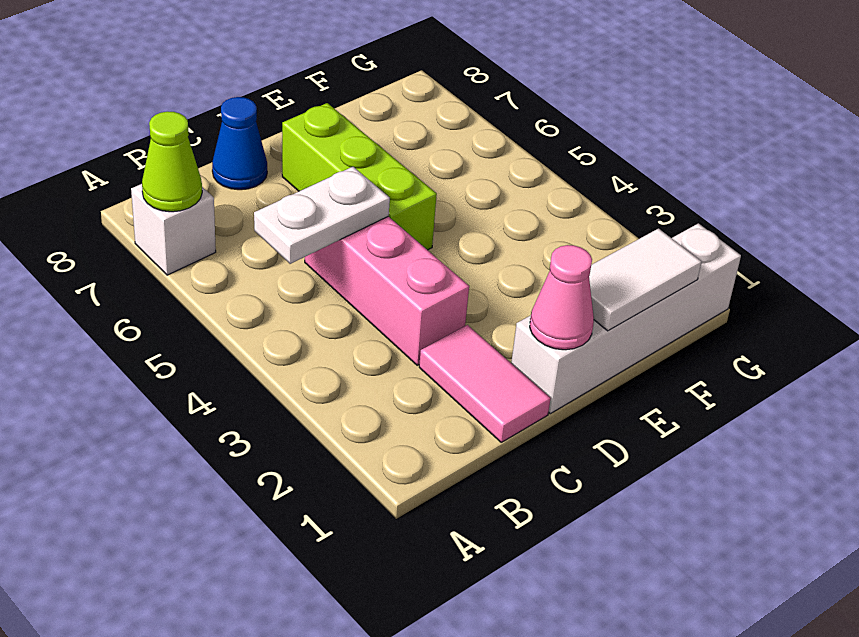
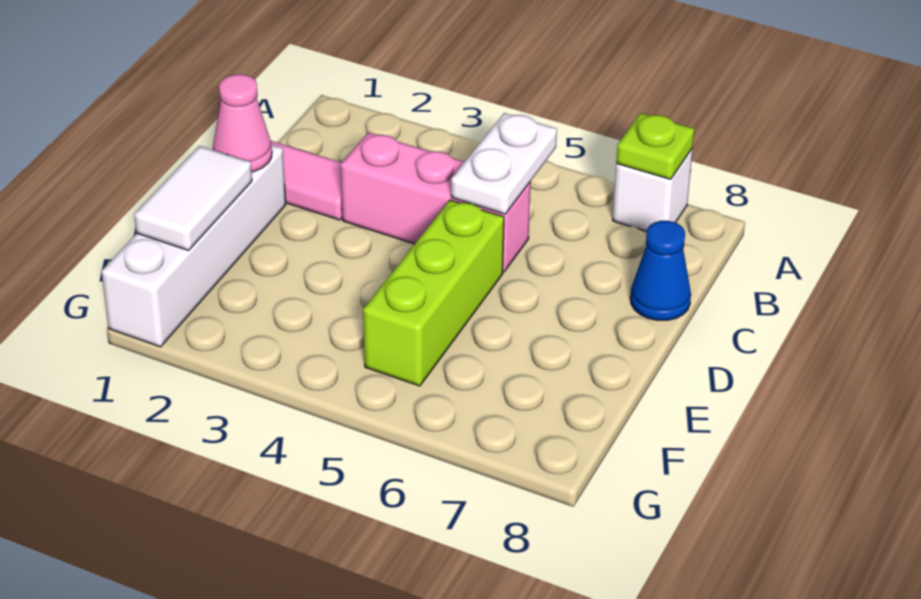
lime cone A7 level 2 -> lime plate A7 level 2
lime brick D5:D7 level 1 -> lime brick D5:F5 level 1

